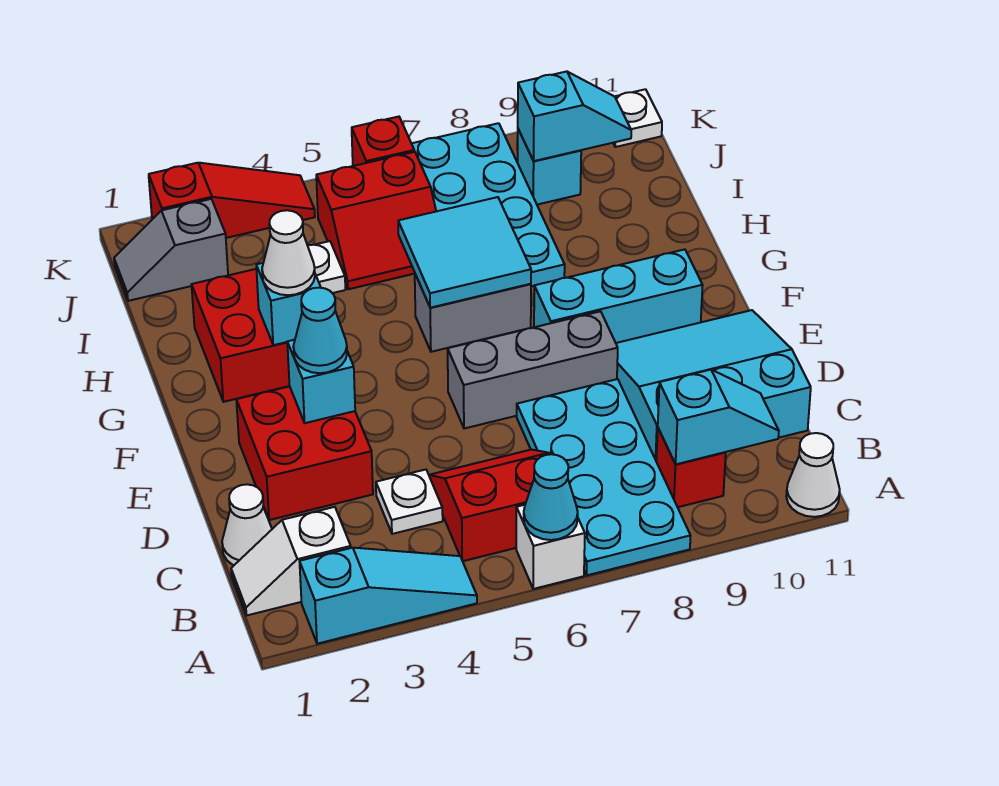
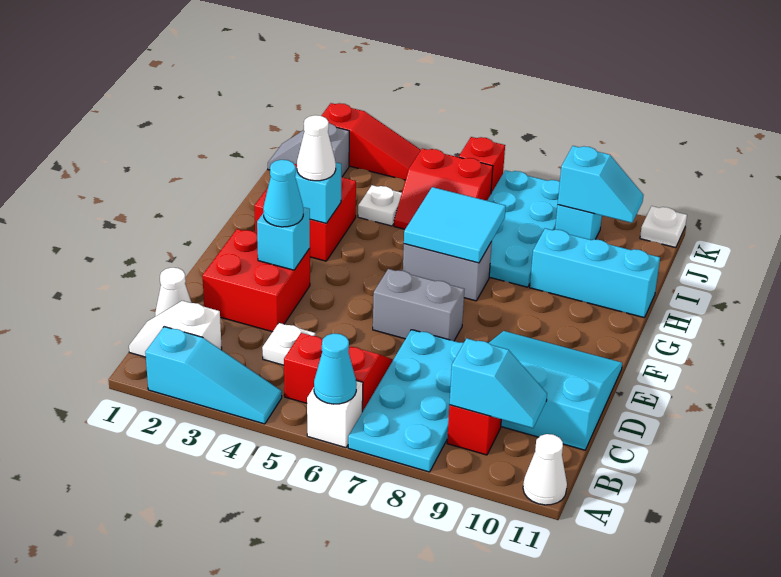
grey brick E6:E8 level 1 -> grey brick E6:E7 level 1
cyan brick F8:F10 level 1 -> cyan brick H9:H11 level 1

